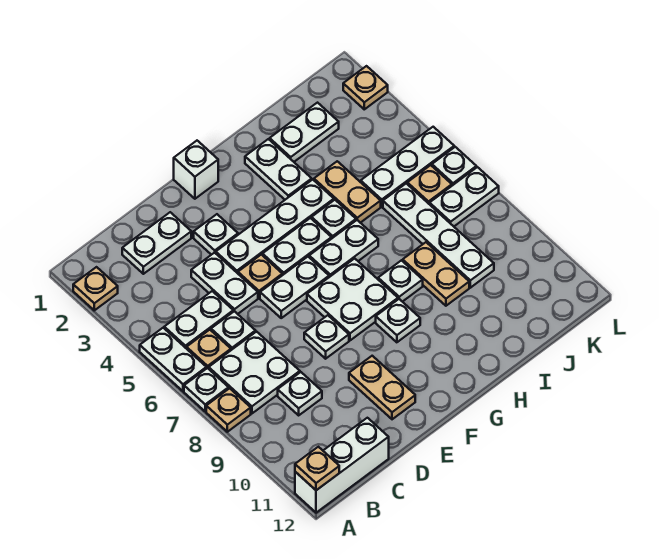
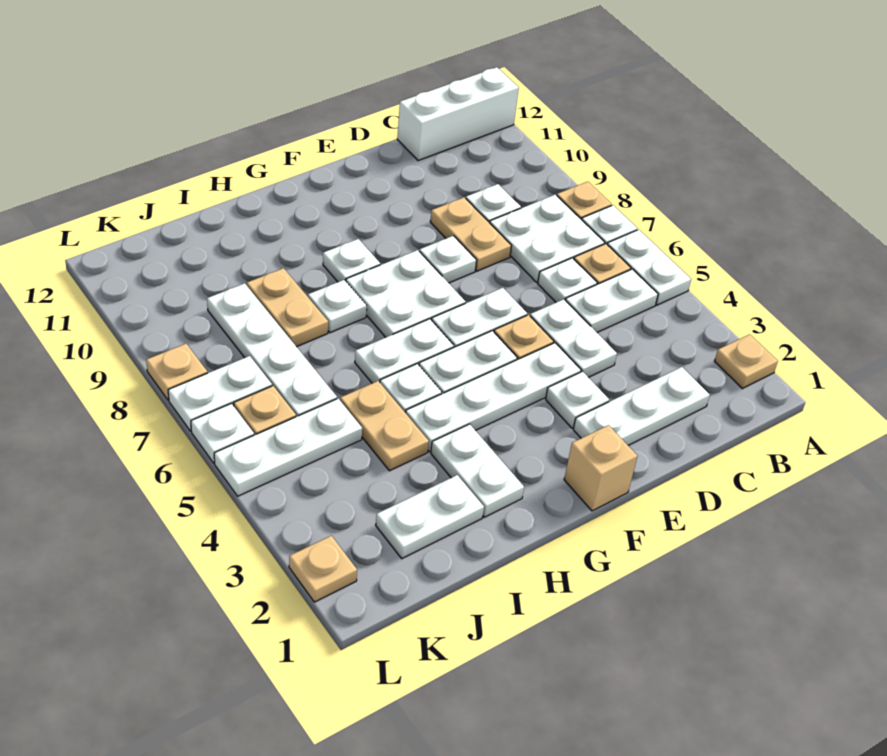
tan plate A12 level 2 -> tan plate L8 level 1
white plate C2:D2 level 1 -> white plate C2:E2 level 1
tan plate E10:E11 level 1 -> tan plate D8:D9 level 1
white brick F1 level 1 -> tan brick F1 level 1

